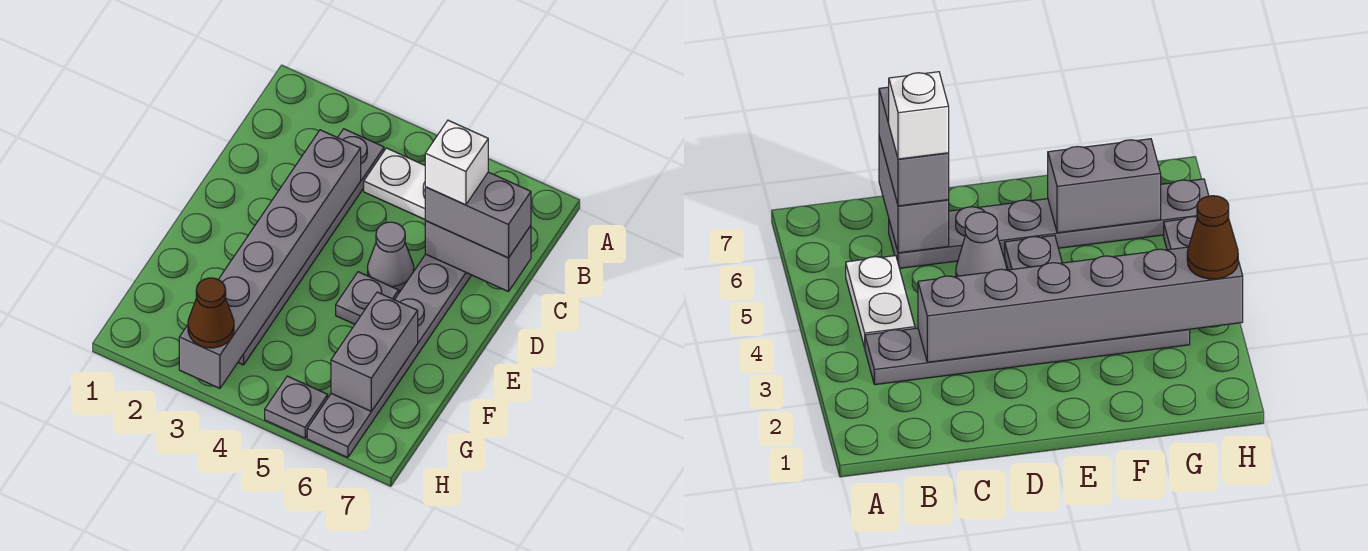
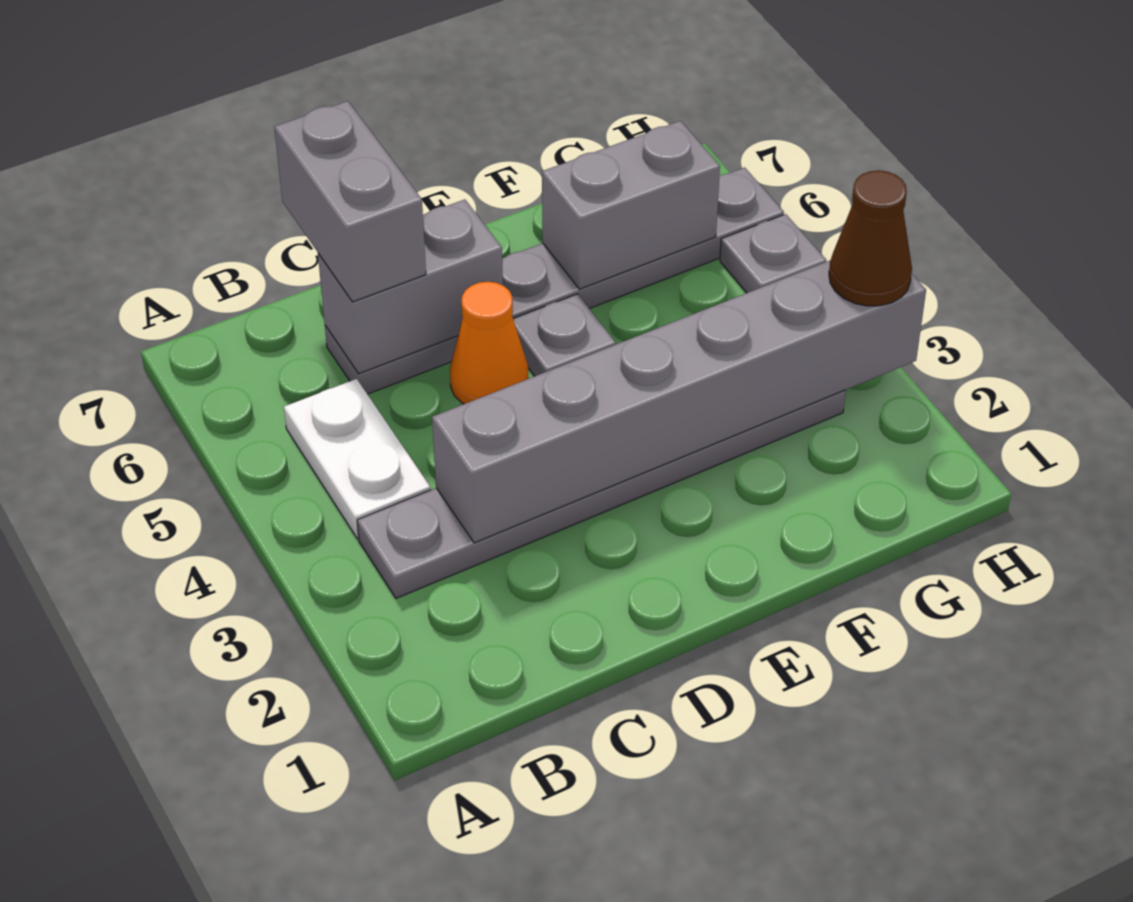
grey brick C6:C7 level 2 -> grey brick C6:D6 level 2
white brick C6 level 4 -> none
grey cone D5 level 1 -> orange cone D5 level 1

